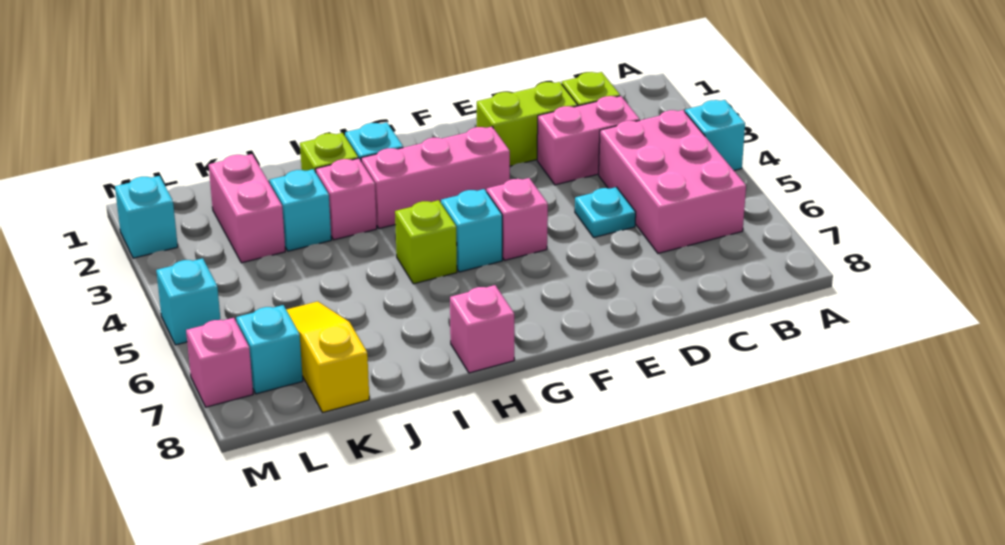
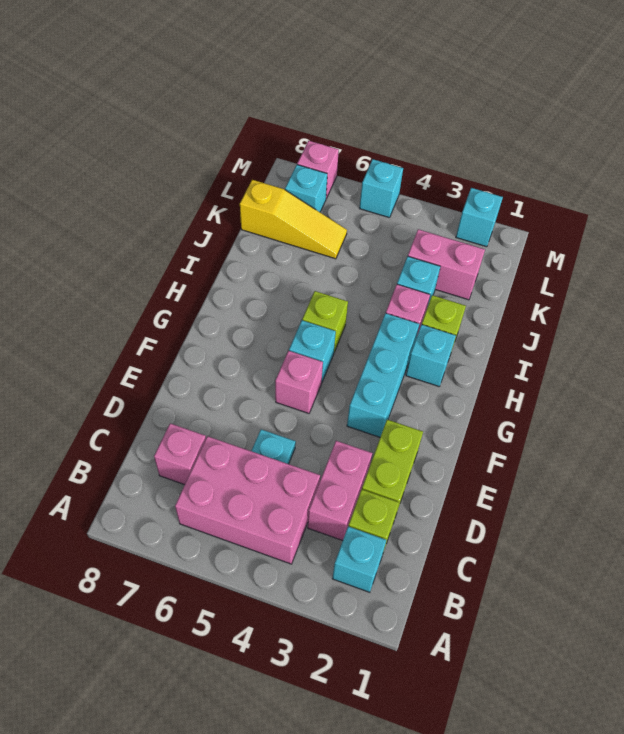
cyan brick A4 level 1 -> cyan brick B2 level 1
pink brick F3:H3 level 1 -> cyan brick F3:H3 level 1
pink brick H8 level 1 -> pink brick C7 level 1

